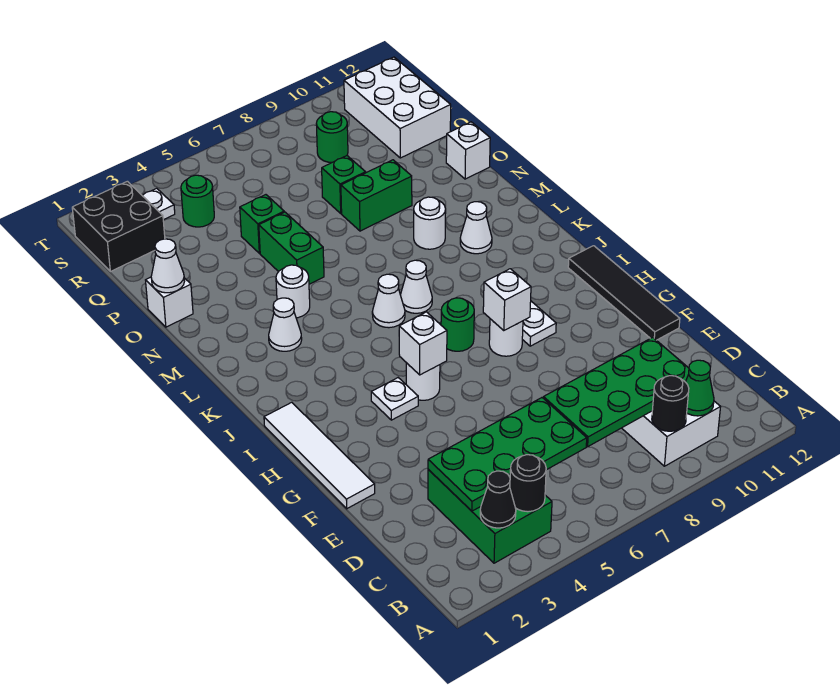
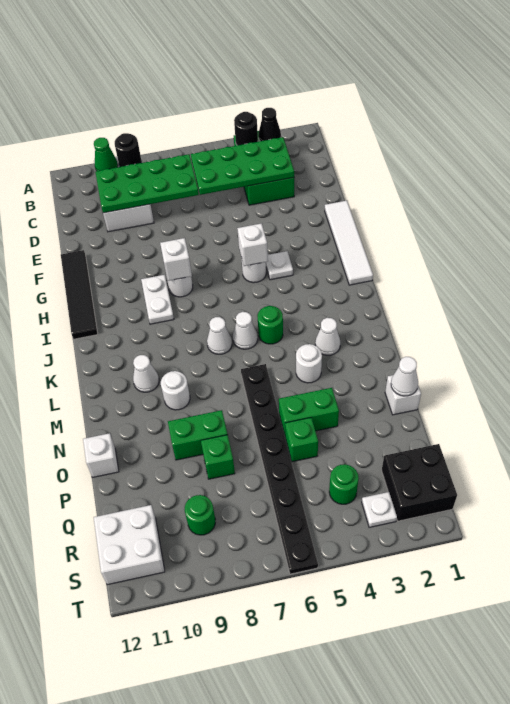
green round brick I7 level 1 -> green round brick K5 level 1
none -> black plate M6:T6 level 1
green brick N5:O5 level 1 -> green brick O4:O5 level 1
white brick Q11:S12 level 1 -> white brick R11:S12 level 1

